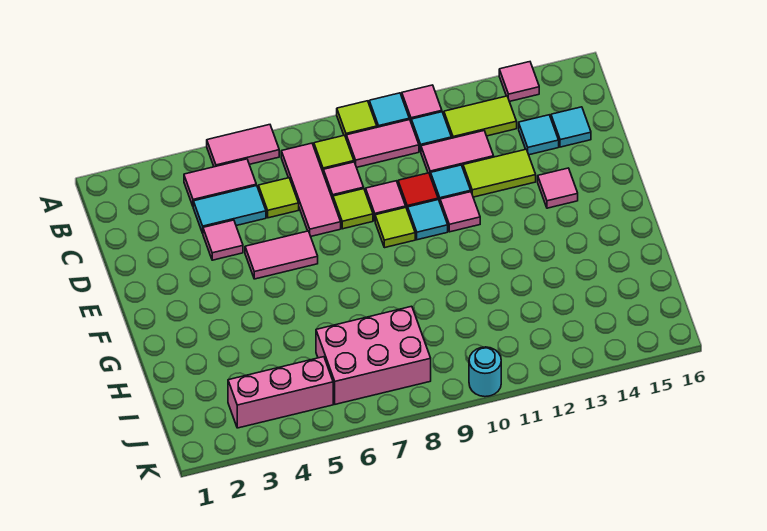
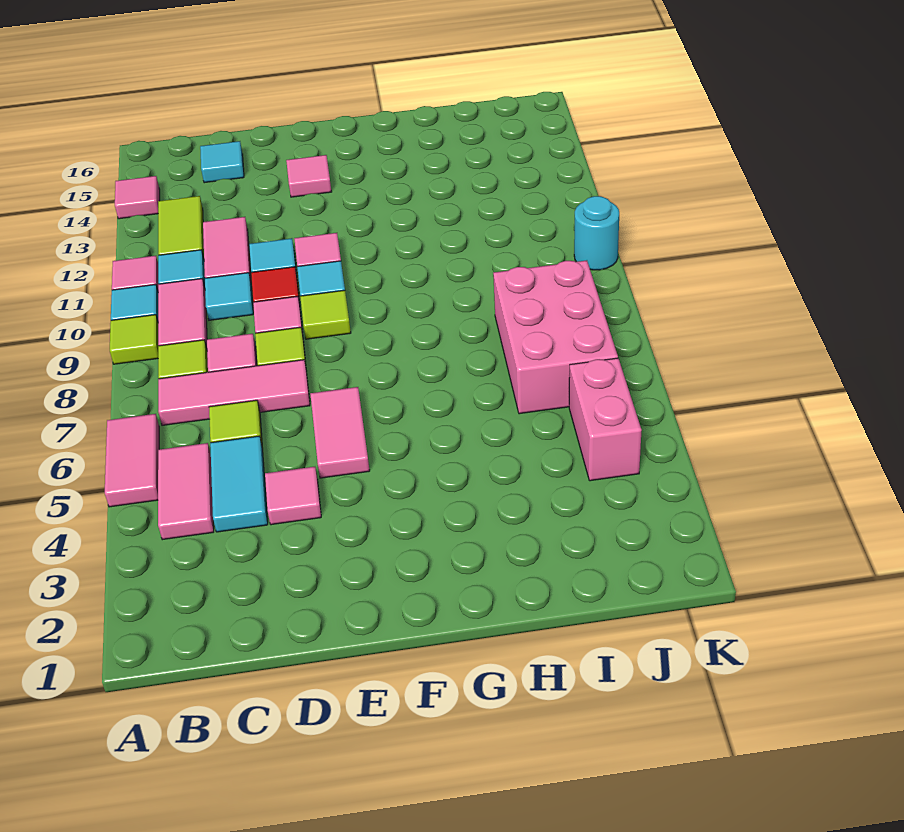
cyan tile C14 level 1 -> cyan tile C10 level 1
lime tile D12:D13 level 1 -> none
pink brick J3:J5 level 1 -> pink brick J4:J5 level 1

